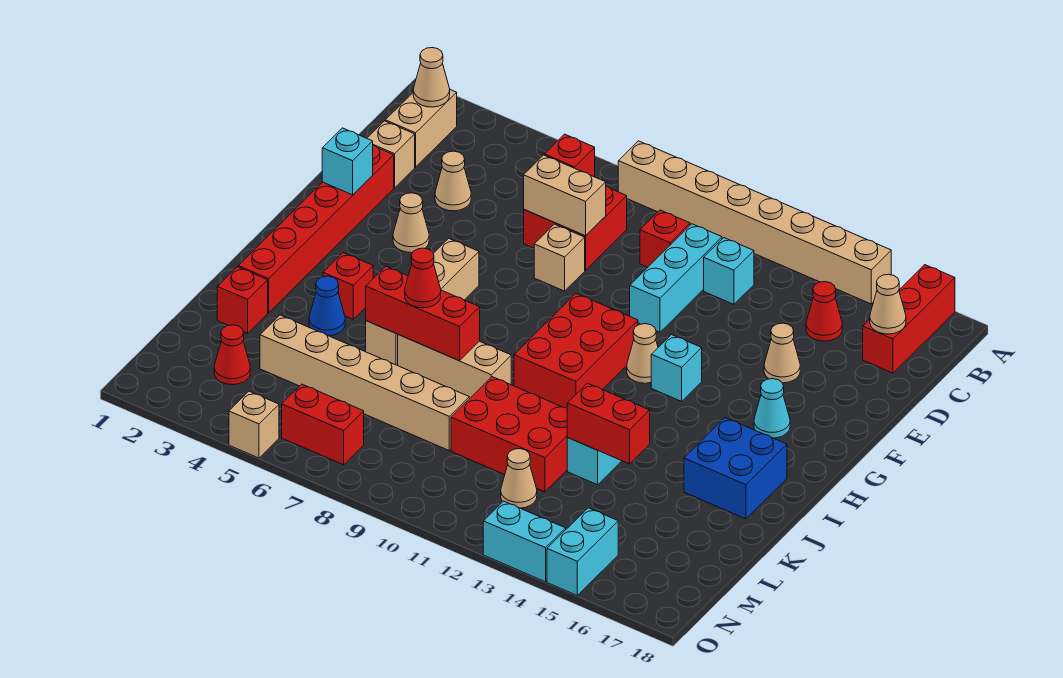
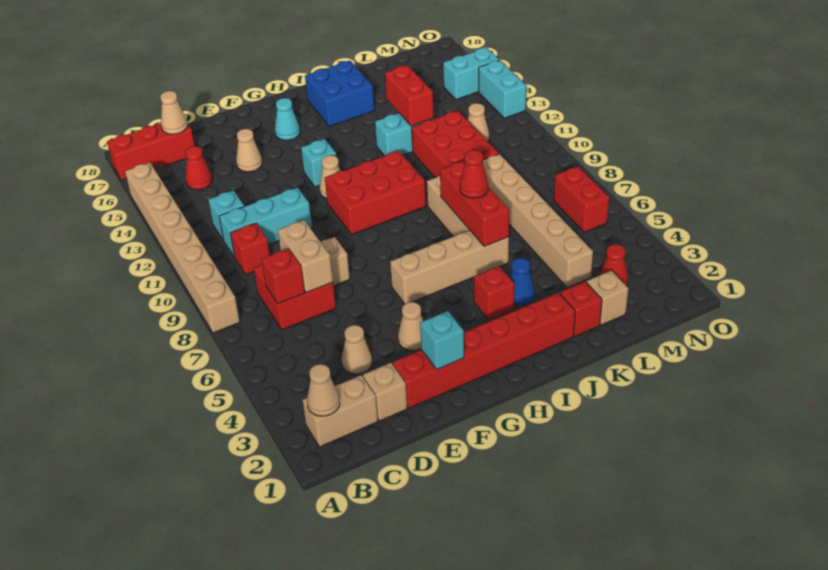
tan brick O5 level 1 -> tan brick L2 level 1

